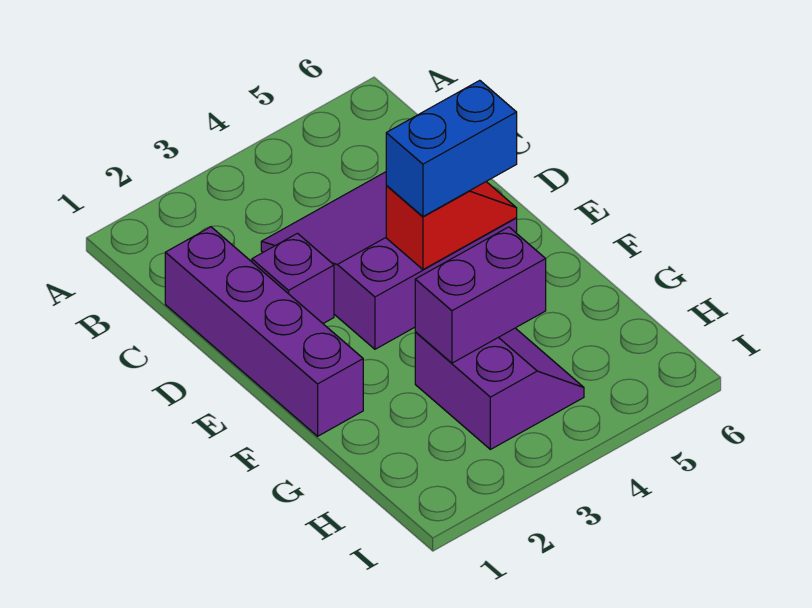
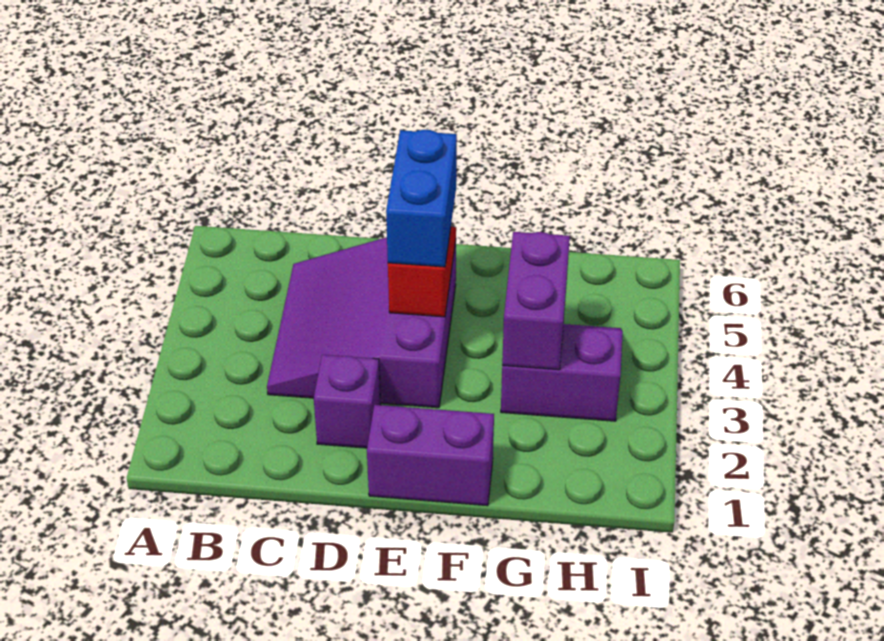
purple brick C1:F1 level 1 -> purple brick E1:F1 level 1

